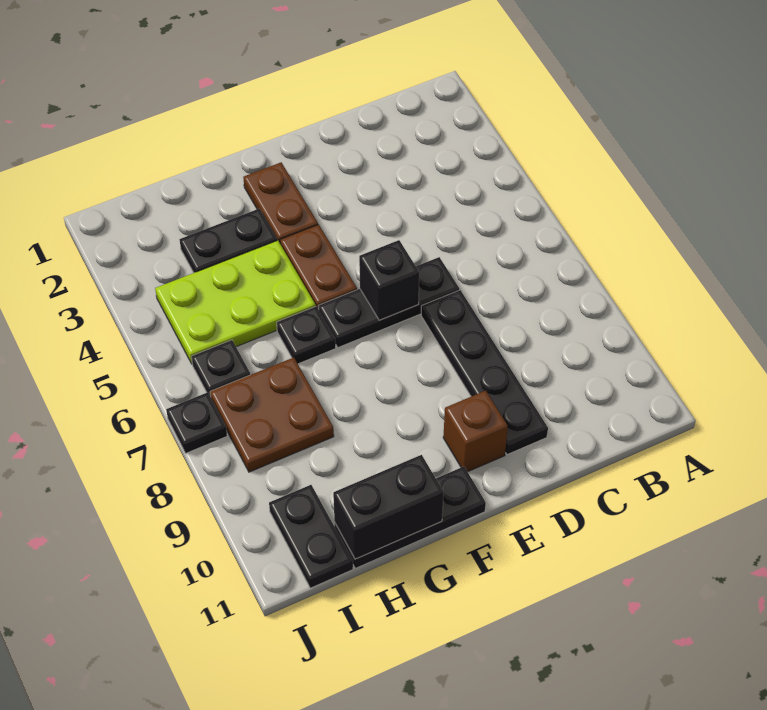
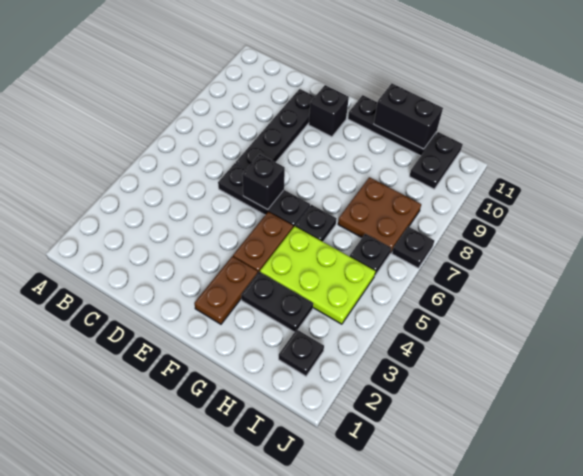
brown brick E10 level 1 -> black brick E10 level 1
none -> black plate I2 level 1

